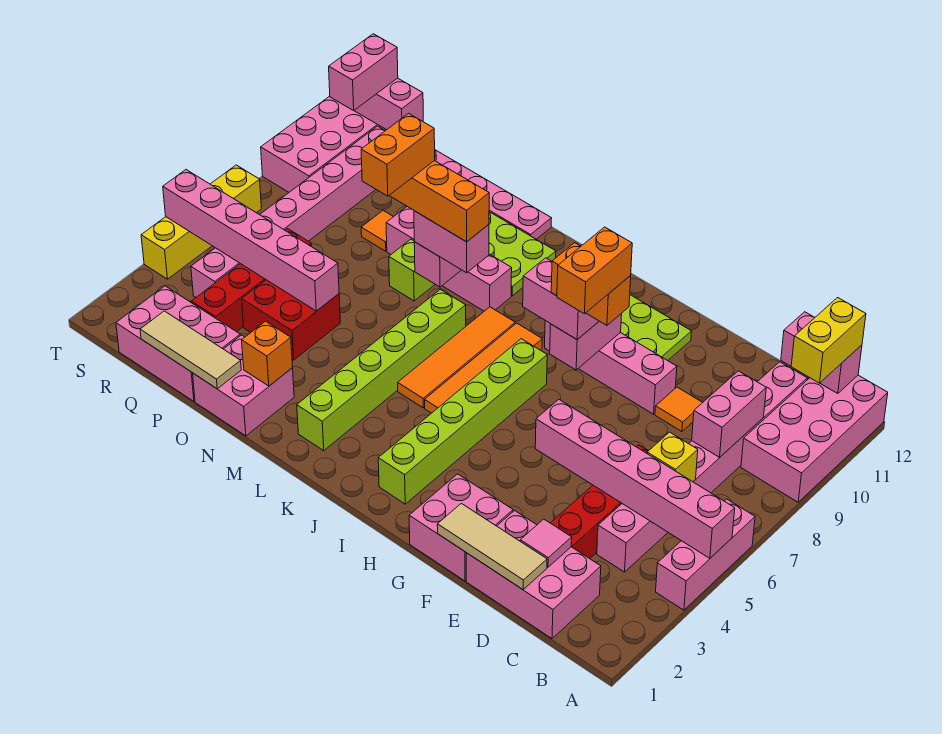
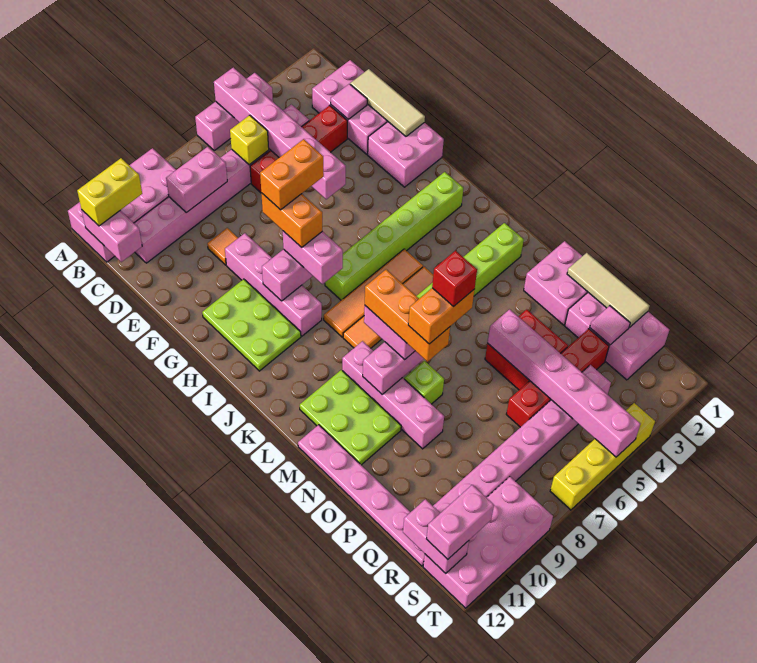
orange brick N2 level 2 -> none
none -> red brick N7 level 6
orange tile P9 level 1 -> none
none -> pink tile Q2 level 2

